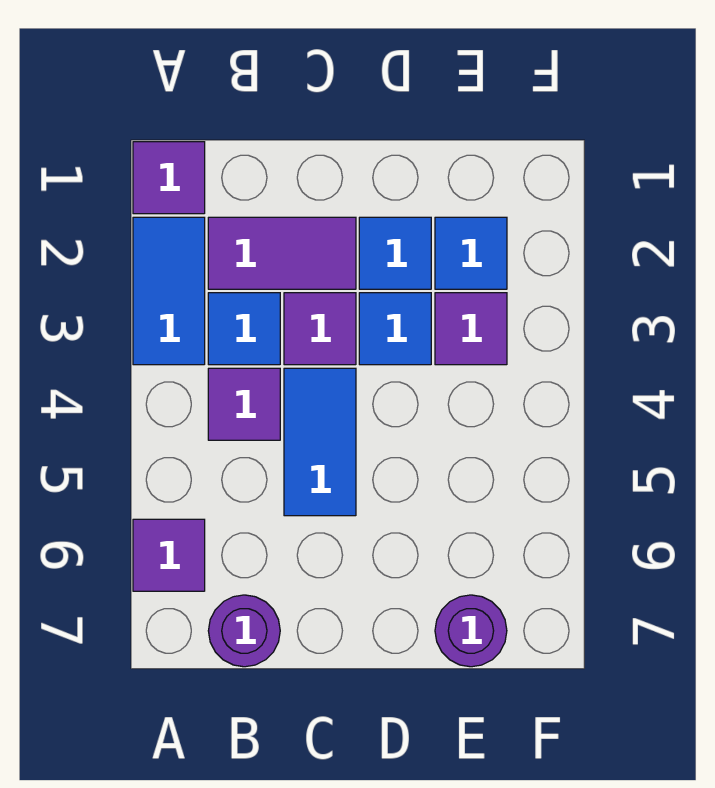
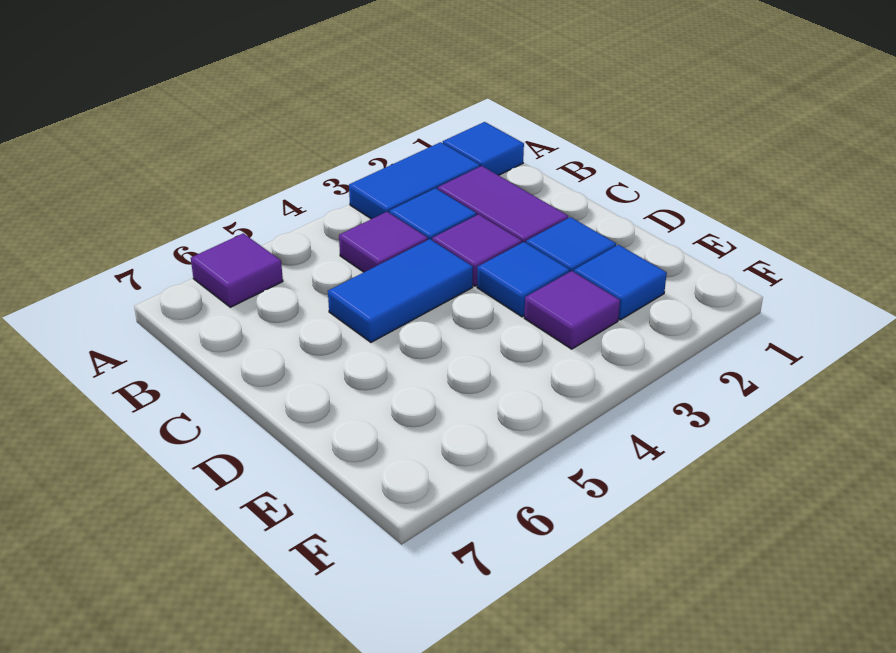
purple tile A1 level 1 -> blue tile A1 level 1
purple round brick B7 level 1 -> none
purple round brick E7 level 1 -> none

